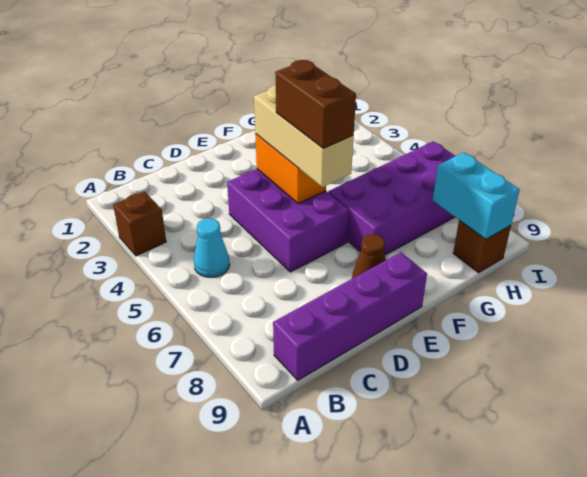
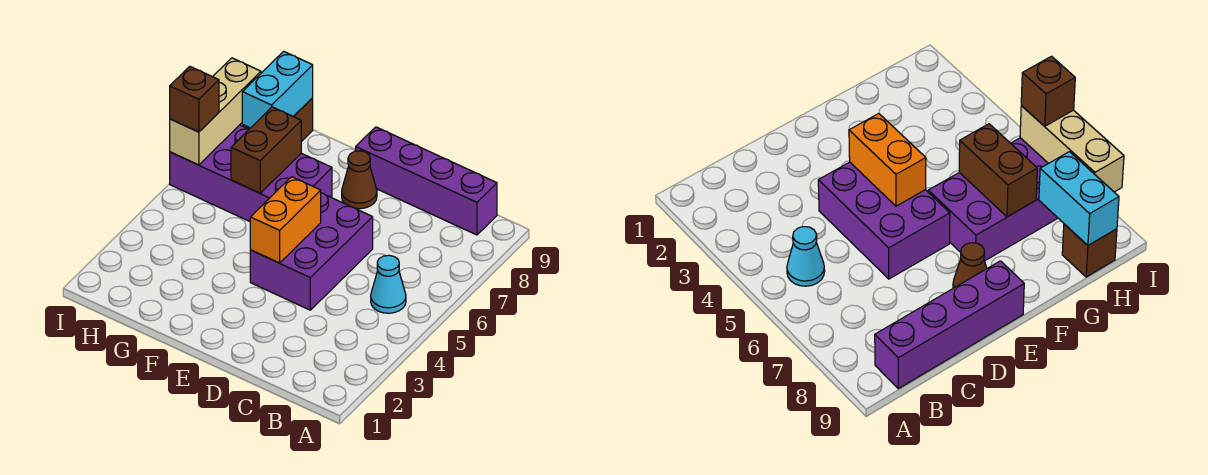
brown brick A3 level 1 -> brown brick I6 level 3
tan brick E4:E6 level 3 -> tan brick I6:I8 level 2
brown brick E5:E6 level 4 -> brown brick G6:G7 level 2

